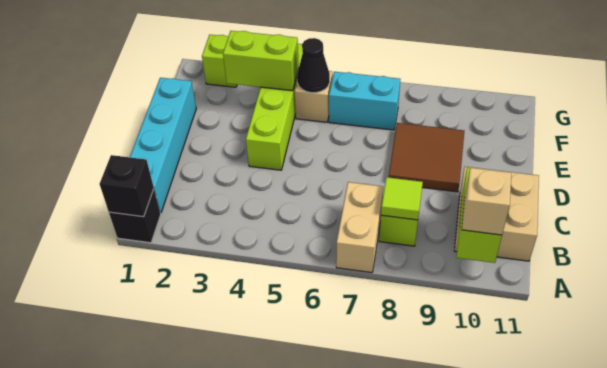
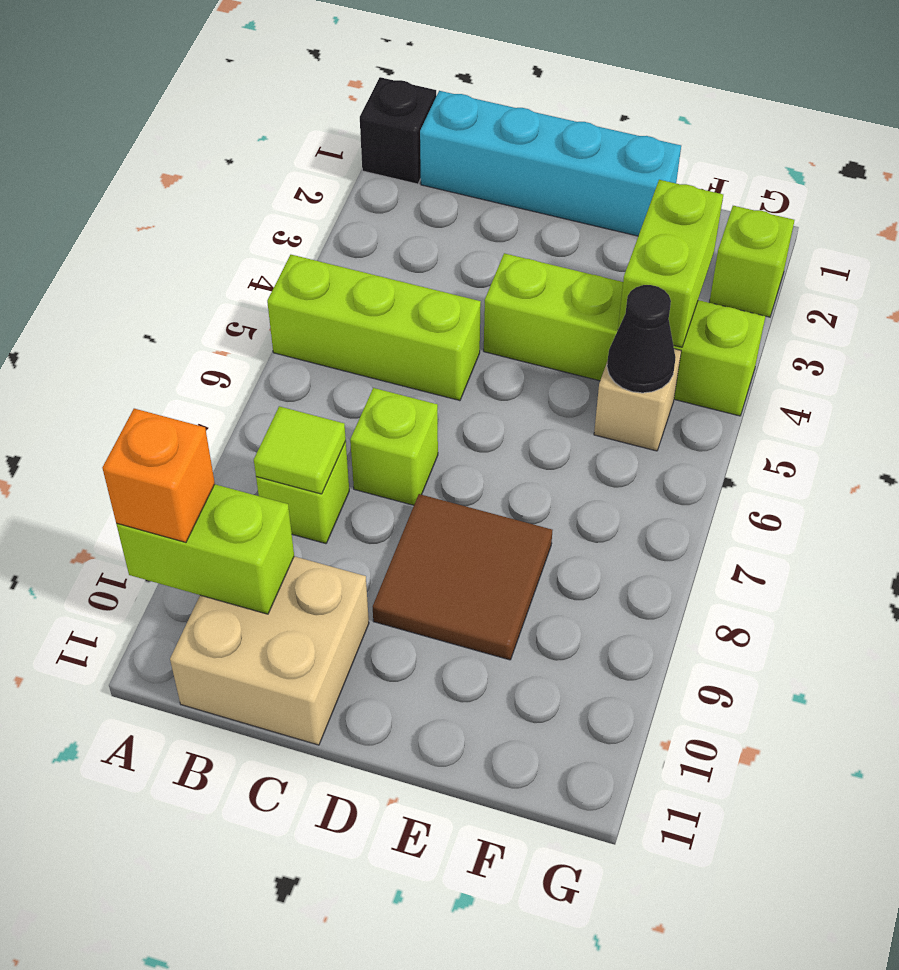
black brick A1 level 2 -> none
none -> lime brick A5:C5 level 1
tan brick A7:B7 level 1 -> none
tan brick A10 level 3 -> orange brick A10 level 3
none -> lime brick C7 level 1
cyan brick F6:F7 level 1 -> none

